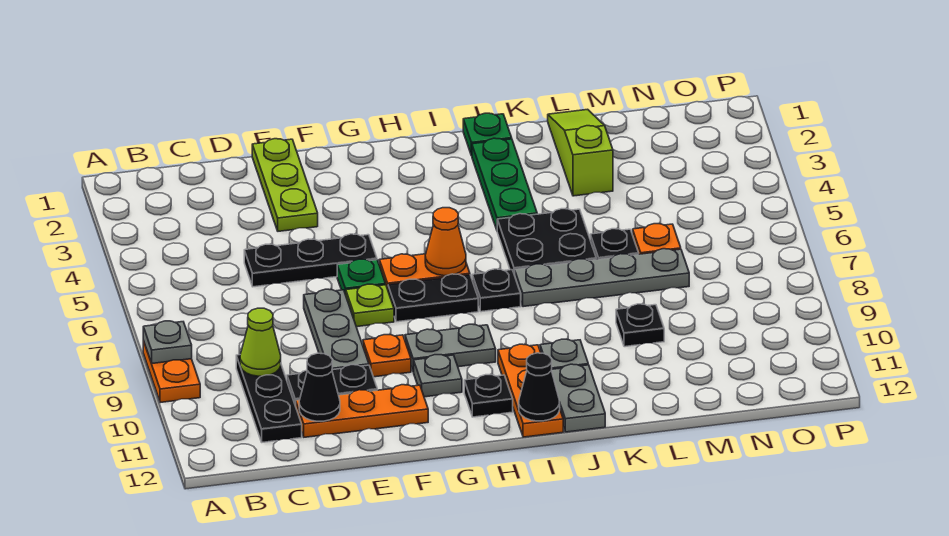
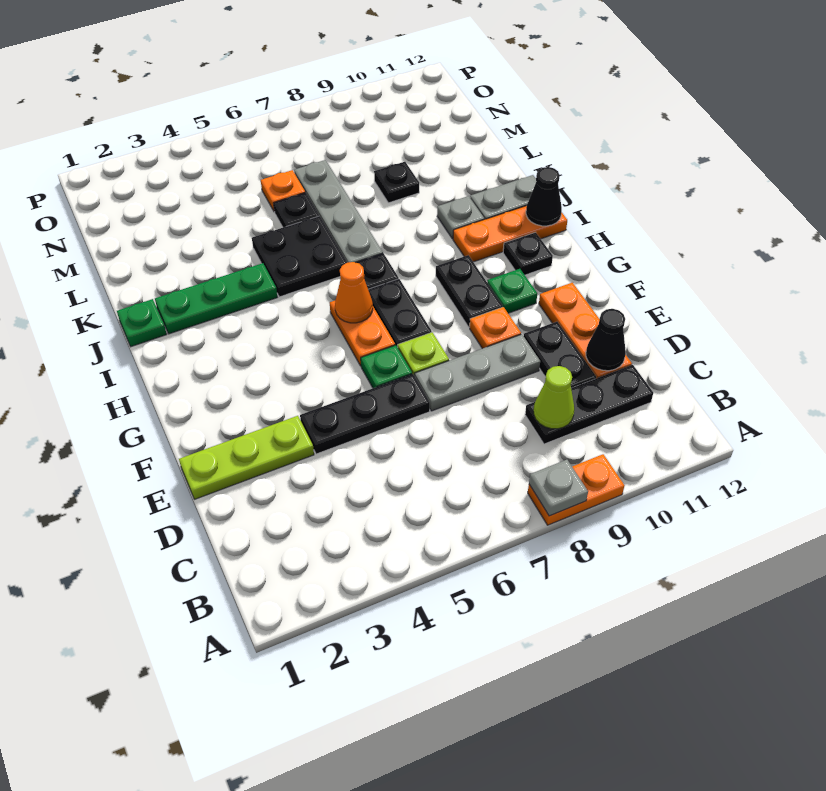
black plate D5:F5 level 1 -> black plate E4:E6 level 1
grey plate G9:H9 level 1 -> black plate G9:H9 level 1
grey plate G10 level 1 -> green plate G10 level 1
lime slope L1:L3 level 1 top 3 -> none

